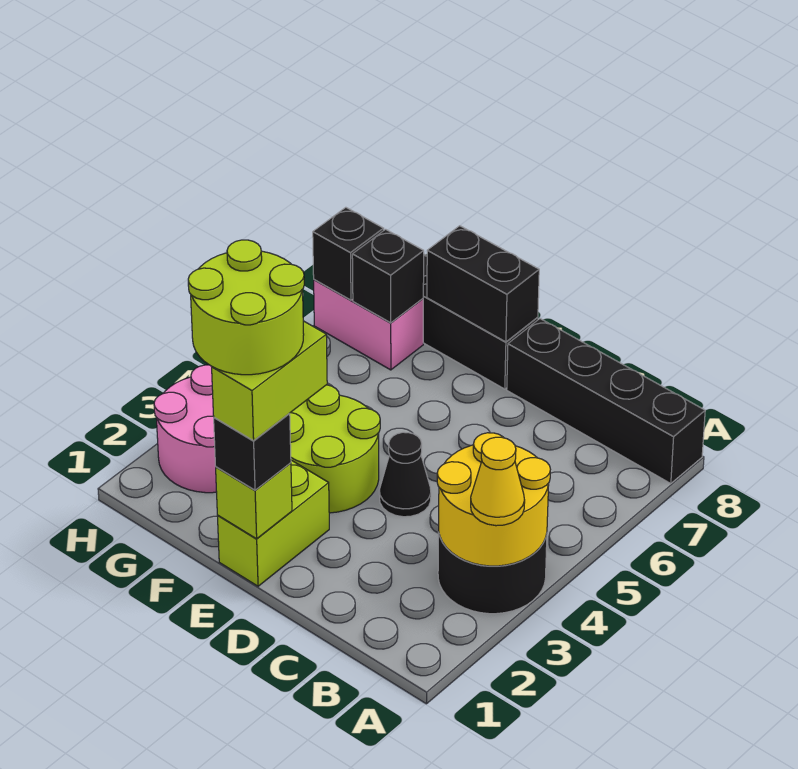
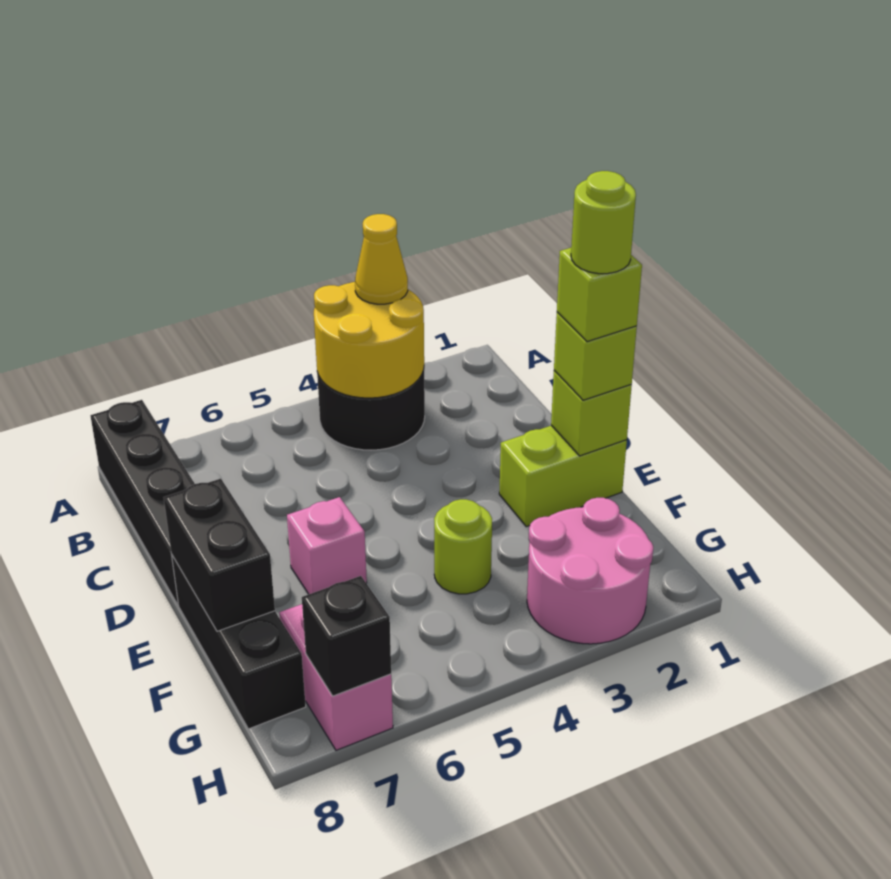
black cone D4 level 1 -> none
black brick E1 level 3 -> lime brick E1 level 3
lime brick E1:E2 level 4 -> lime brick E1 level 4
lime round brick E1:F2 level 5 -> lime round brick E1 level 5
lime round brick E3:F4 level 1 -> lime round brick F4 level 1
none -> pink brick E6 level 1
black brick G7 level 2 -> none

